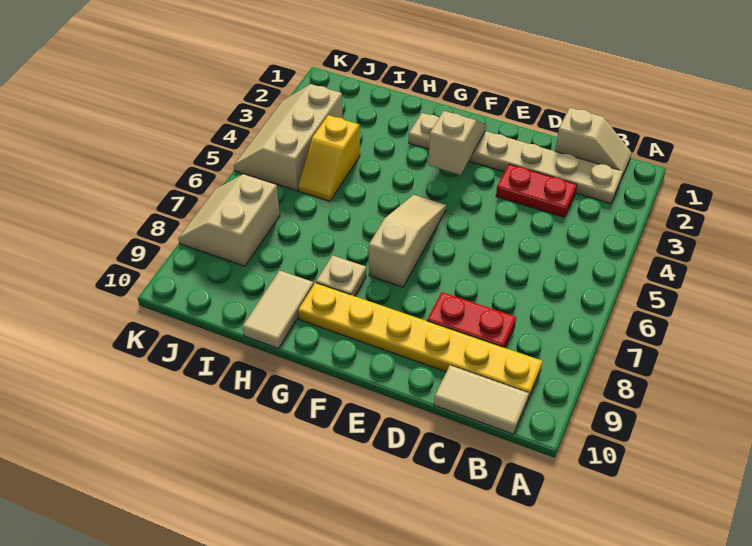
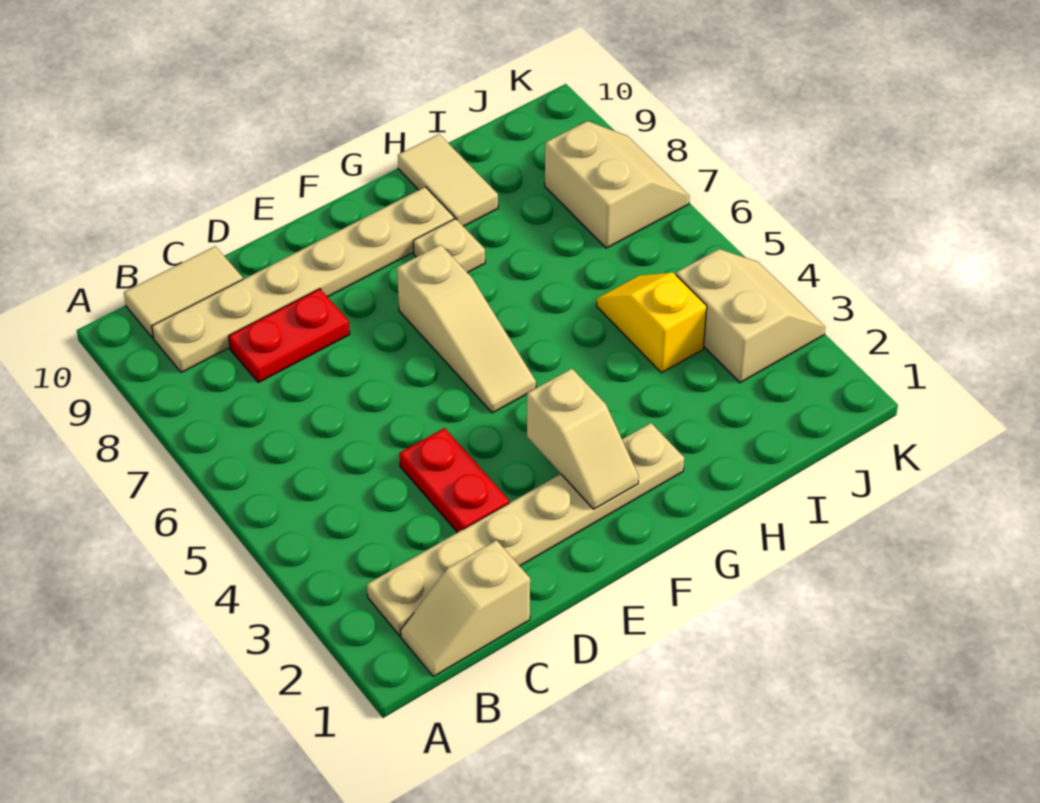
yellow plate B9:G9 level 1 -> tan plate B9:G9 level 1
red plate C3:D3 level 1 -> red plate D3:D4 level 1
tan slope J3:K5 level 1 top J -> tan slope J3:K4 level 1 top J

